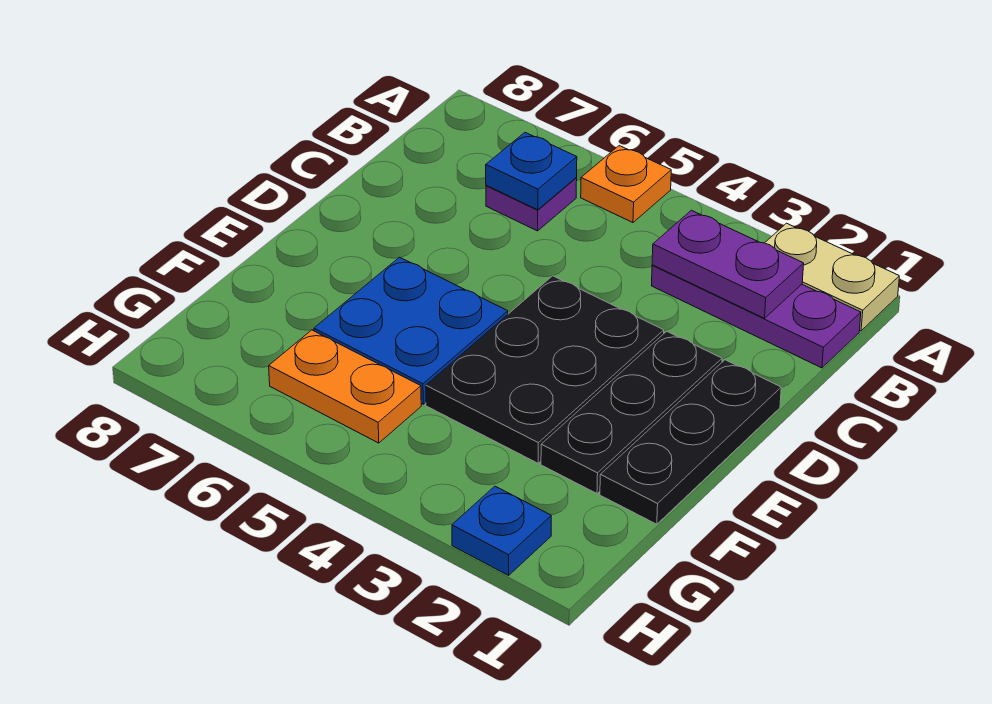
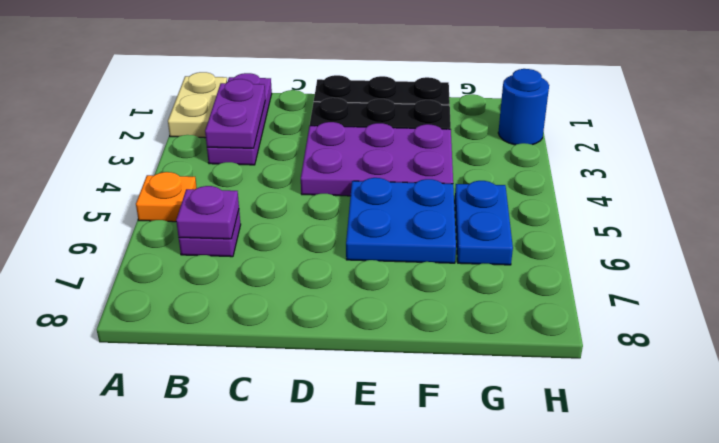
blue plate B6 level 2 -> purple plate B6 level 2
black plate D3:F4 level 1 -> purple plate D3:F4 level 1
orange plate G5:G6 level 1 -> blue plate G5:G6 level 1
blue plate H2 level 1 -> blue round brick H2 level 1

